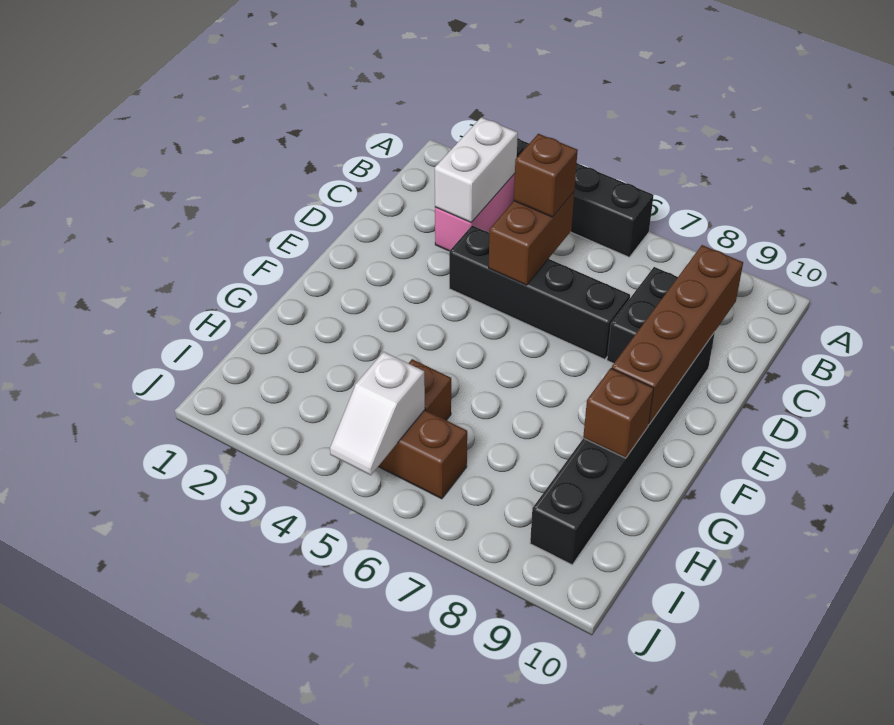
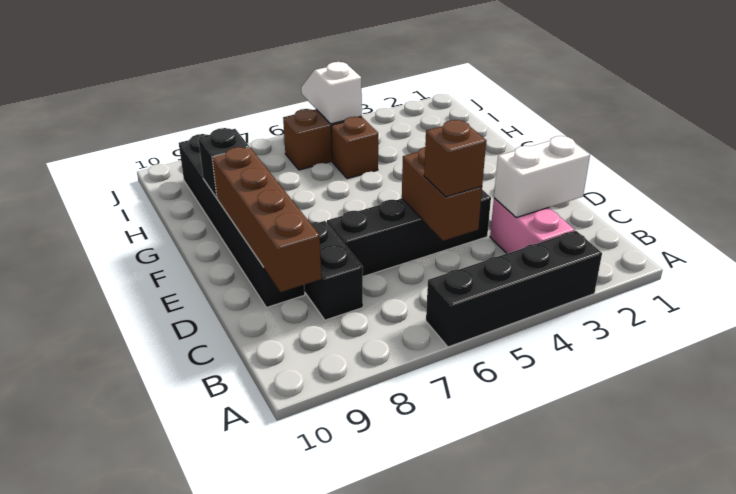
white brick B3:C3 level 2 -> white brick C2:C3 level 2
brown brick G9 level 2 -> black brick G9 level 2

